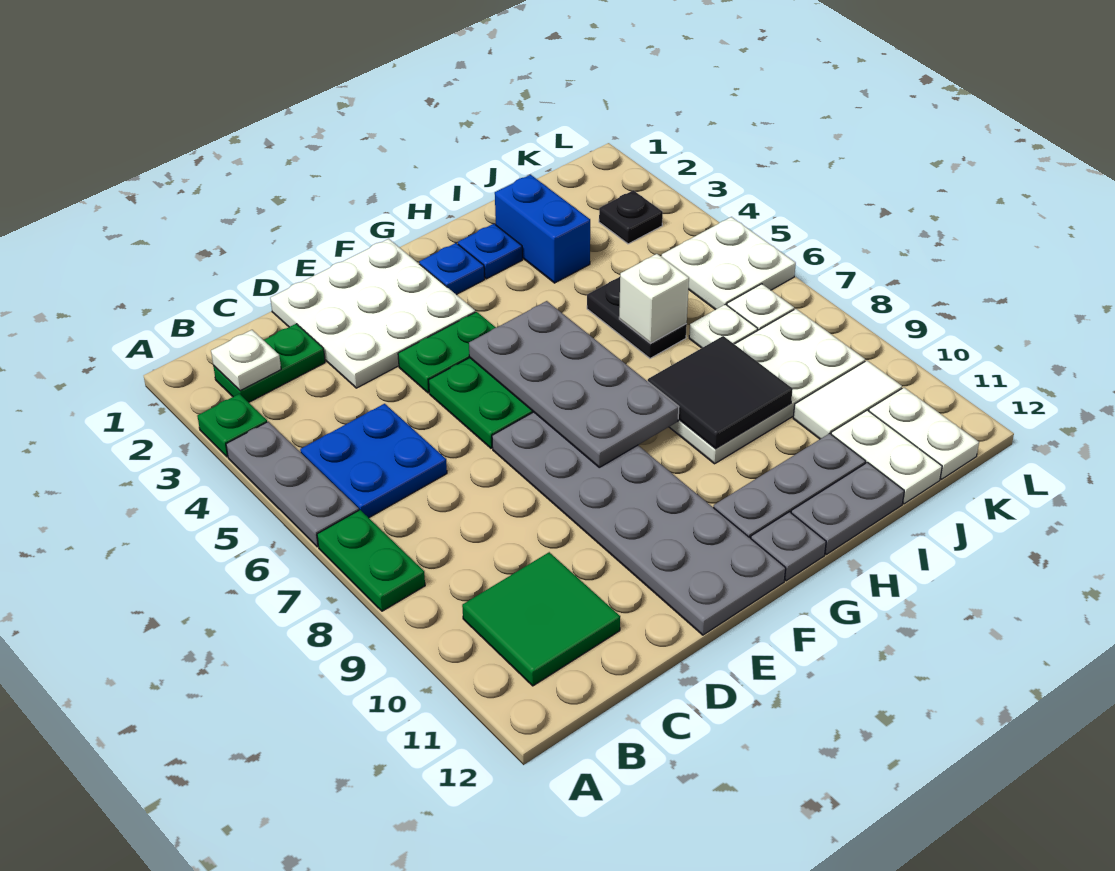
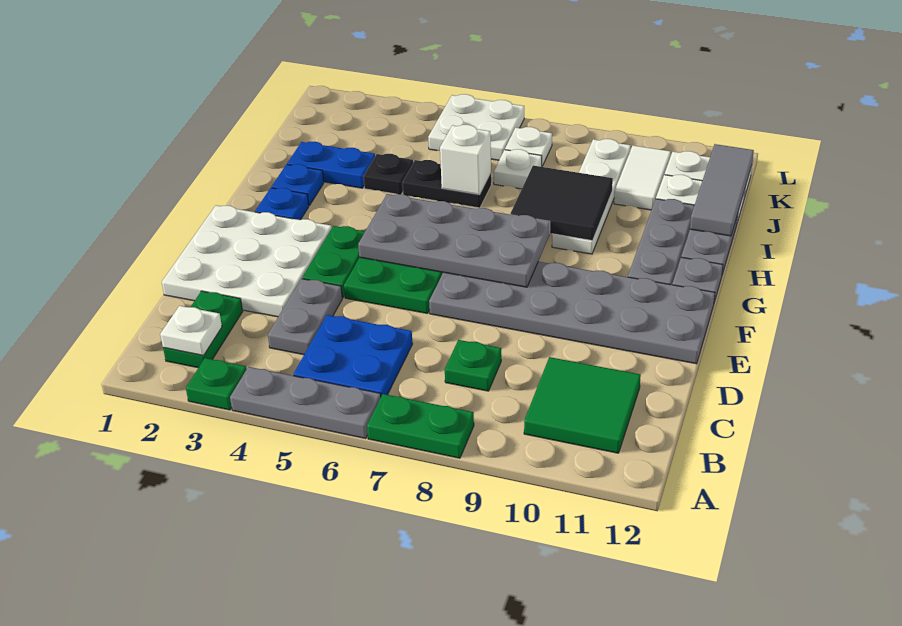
none -> grey plate C4:D4 level 1
none -> green plate C8 level 1
white plate H8:K9 level 1 -> white plate H9:K9 level 1
blue brick I2:I3 level 1 -> blue plate I2:I3 level 1
none -> grey tile I12:K12 level 2
black plate K3 level 1 -> black plate I4 level 1

